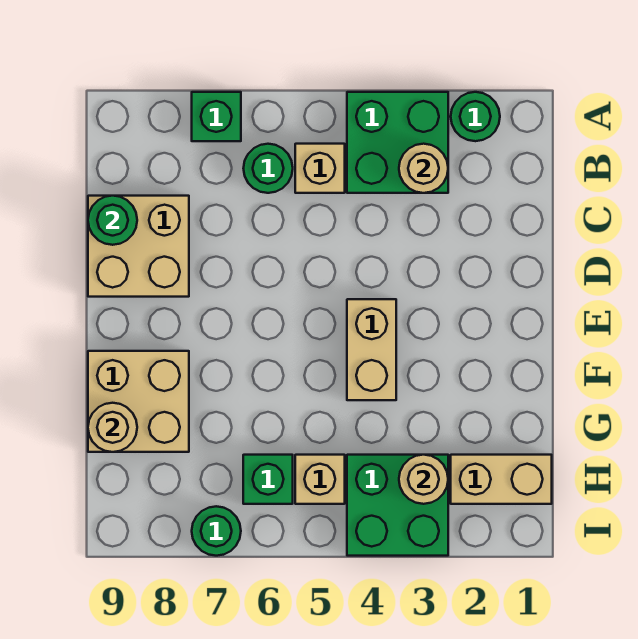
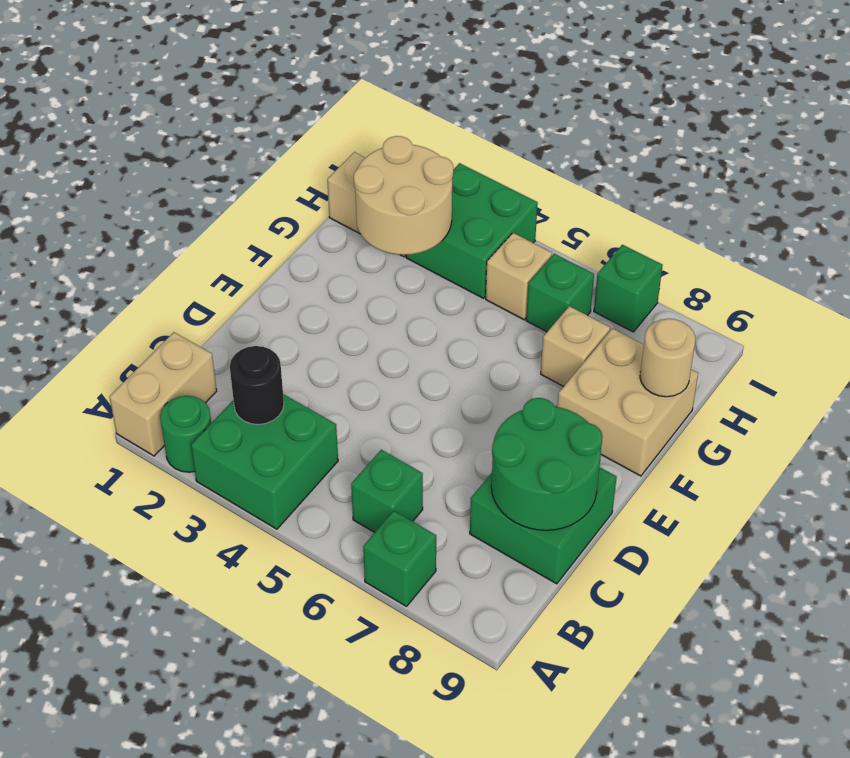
tan round brick B3 level 2 -> black round brick B3 level 2
tan brick B5 level 1 -> tan brick G7 level 1
green round brick B6 level 1 -> green brick B6 level 1
tan brick C8:D9 level 1 -> green brick C8:D9 level 1
green round brick C9 level 2 -> green round brick C8:D9 level 2
tan brick E4:F4 level 1 -> tan brick A1:B1 level 1
tan round brick H3 level 2 -> tan round brick G2:H3 level 2
green round brick I7 level 1 -> green brick I7 level 1

